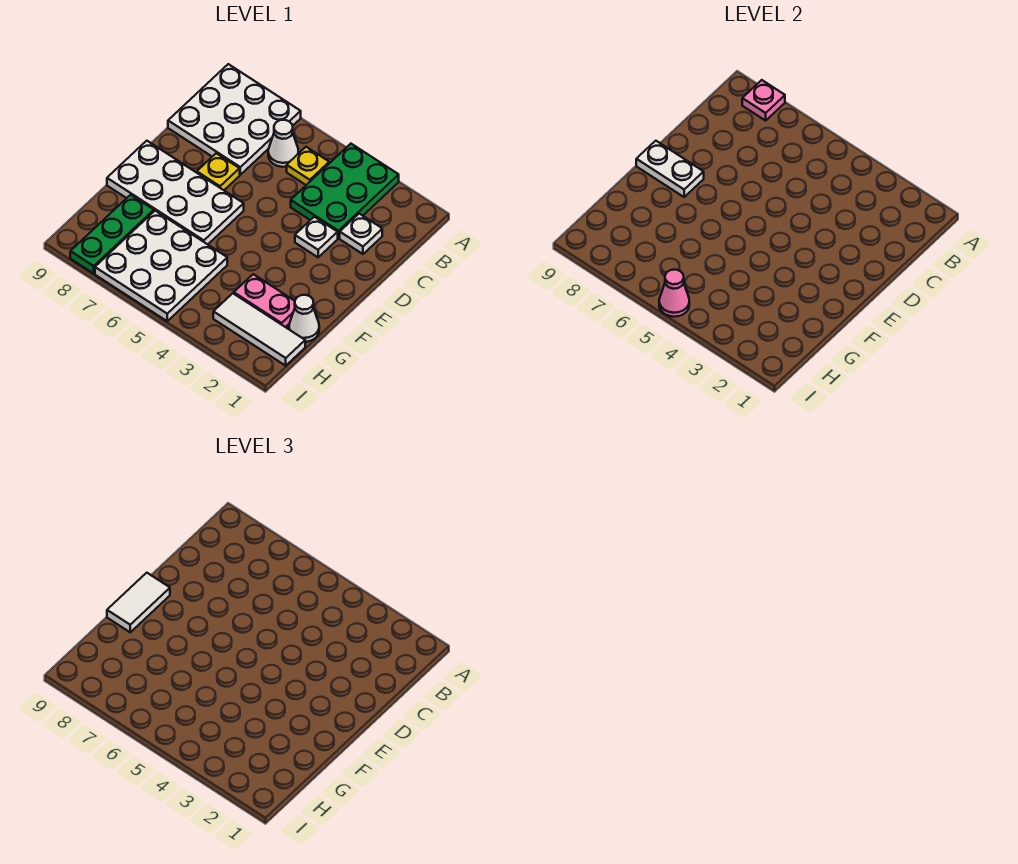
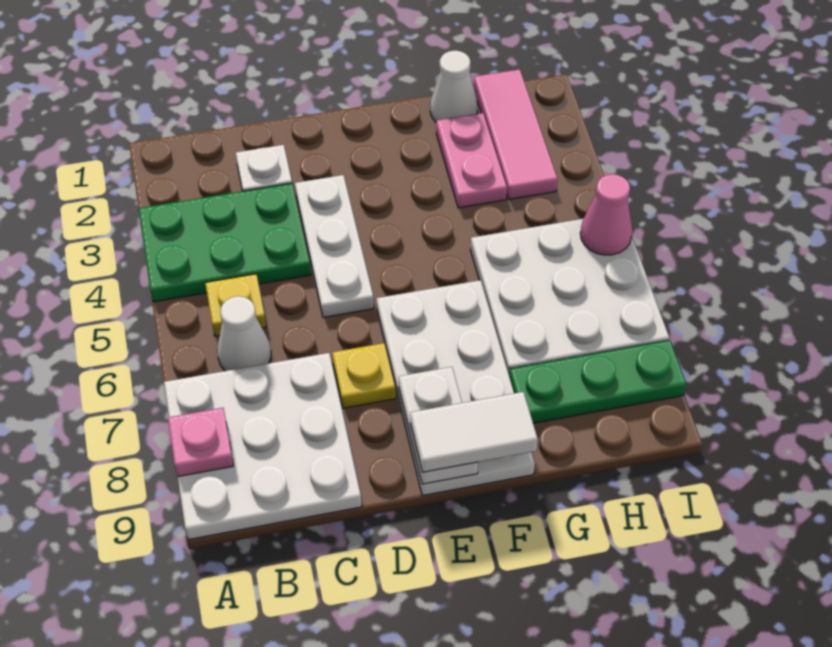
white plate D3 level 1 -> white plate D3:D5 level 1
white tile H1:H3 level 1 -> pink tile H1:H3 level 1

